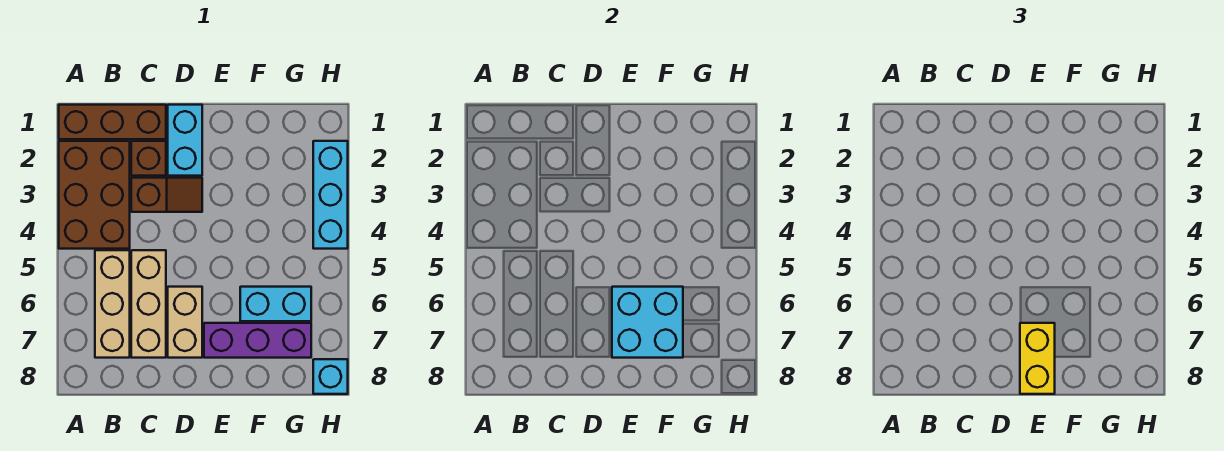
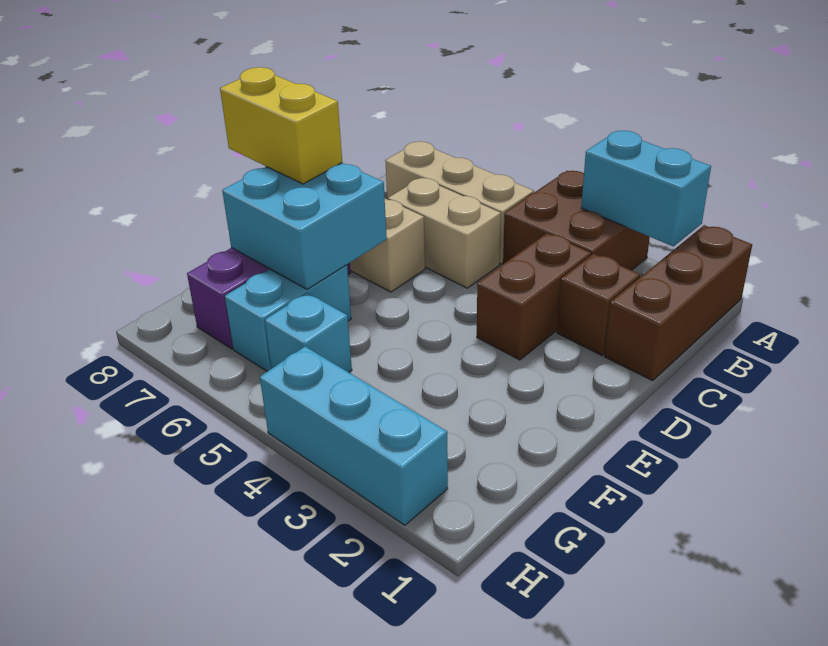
brown brick A2:B4 level 1 -> brown brick A3:B4 level 1
brown slope C3:D3 level 1 top C -> brown brick C3:D3 level 1
tan brick C5:C7 level 1 -> tan brick C5:C6 level 1
cyan brick D1:D2 level 1 -> cyan brick A2:A3 level 2
cyan brick H8 level 1 -> cyan brick G5 level 1

